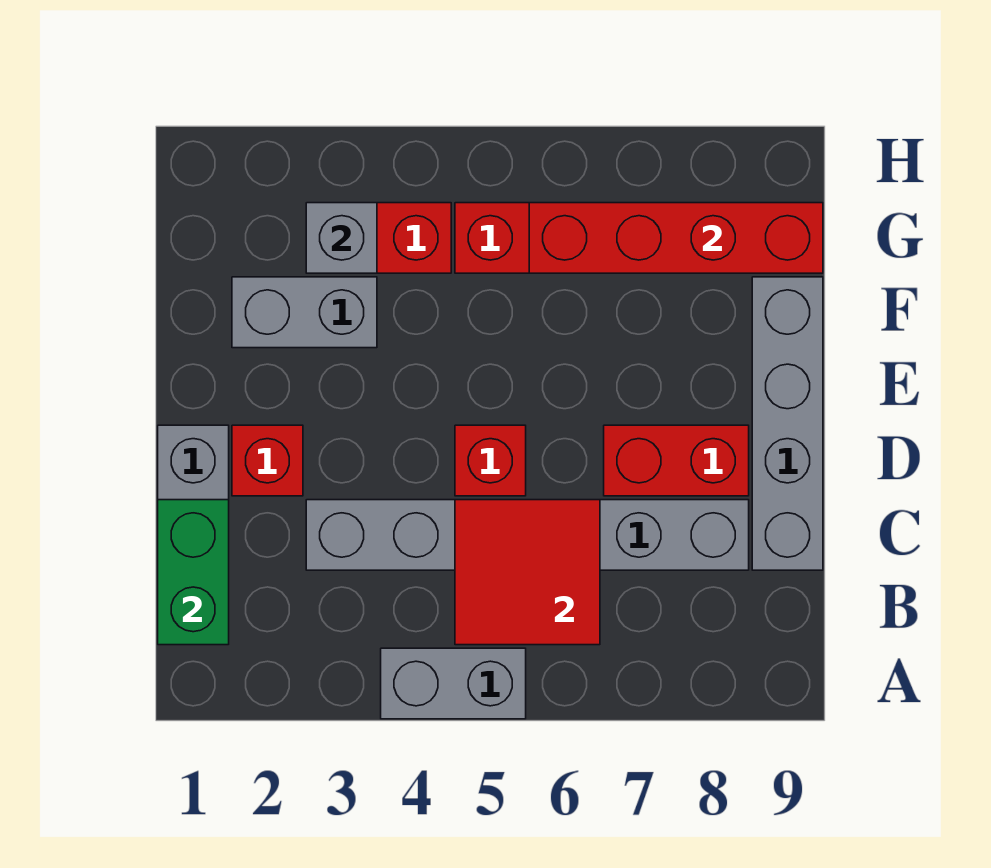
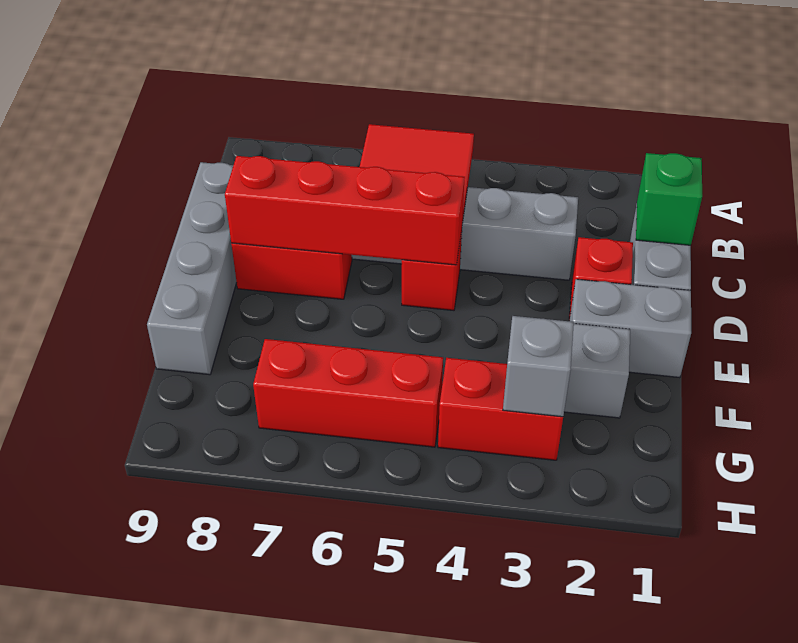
grey brick A4:A5 level 1 -> grey brick E1:E2 level 1
green brick B1:C1 level 2 -> green brick C1 level 2
red brick G6:G9 level 2 -> red brick D5:D8 level 2

